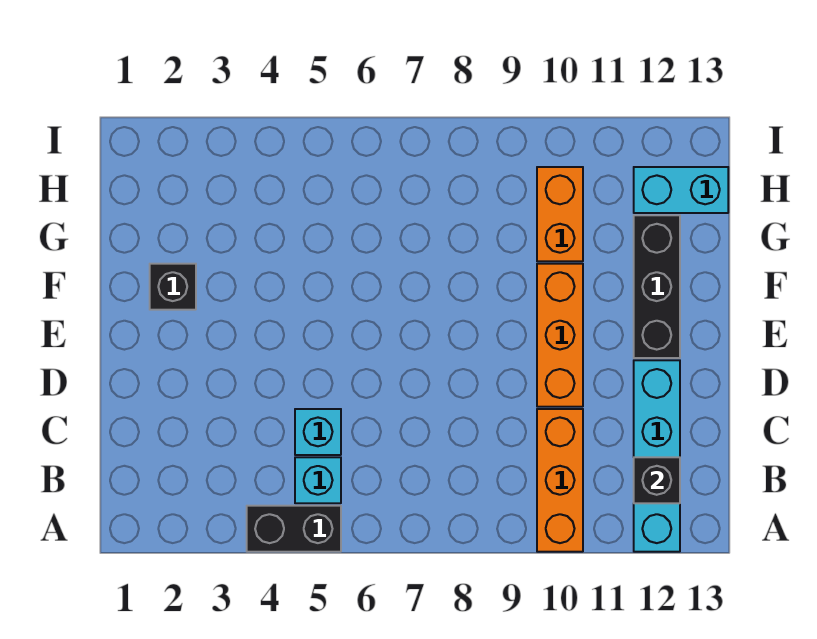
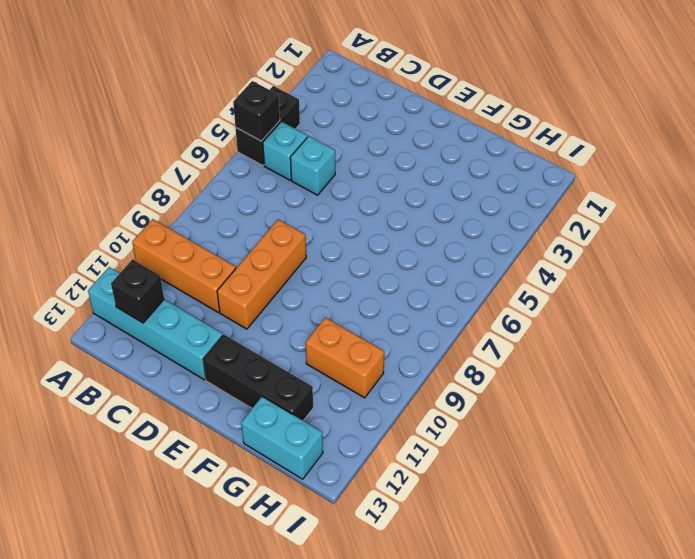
orange brick D10:F10 level 1 -> orange brick D8:D10 level 1
black brick F2 level 1 -> black brick A5 level 2
cyan brick H12:H13 level 1 -> cyan brick G13:H13 level 1

